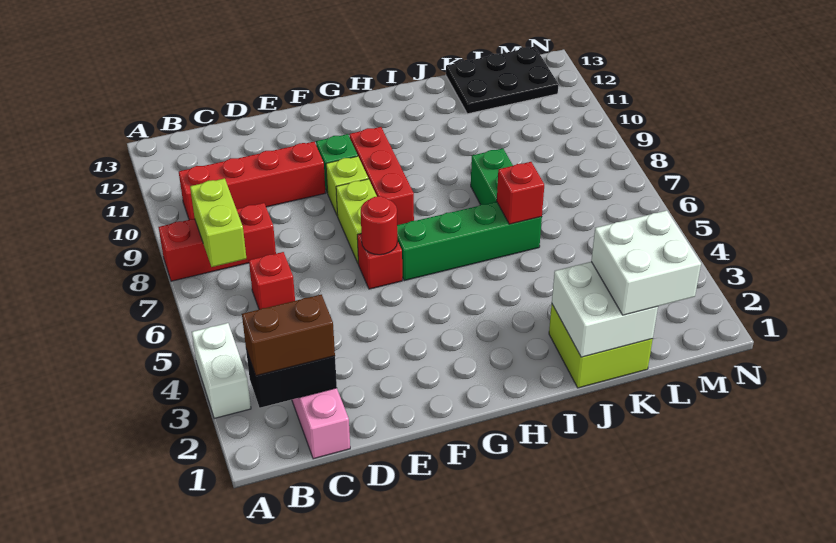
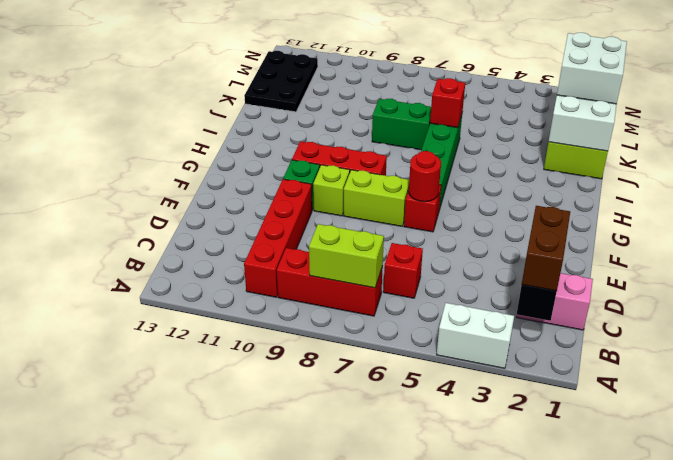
red brick A8:C8 level 1 -> red brick B7:B9 level 1

